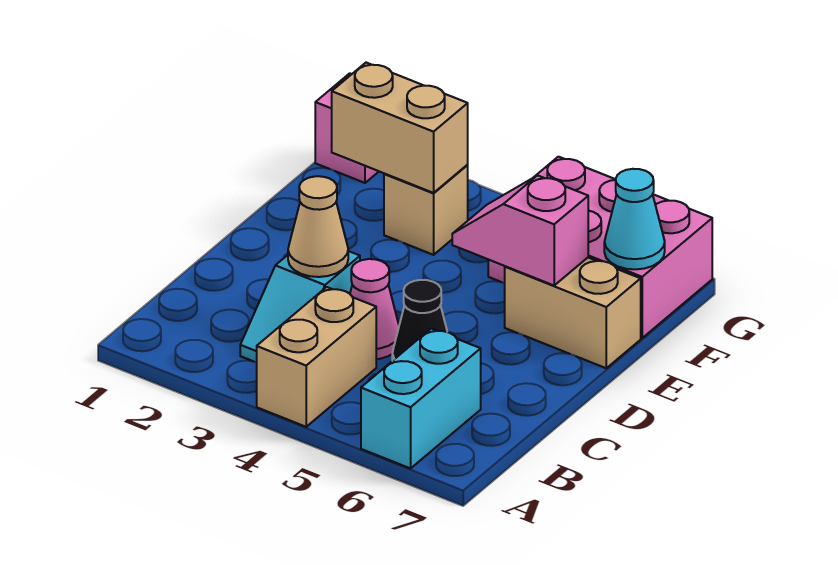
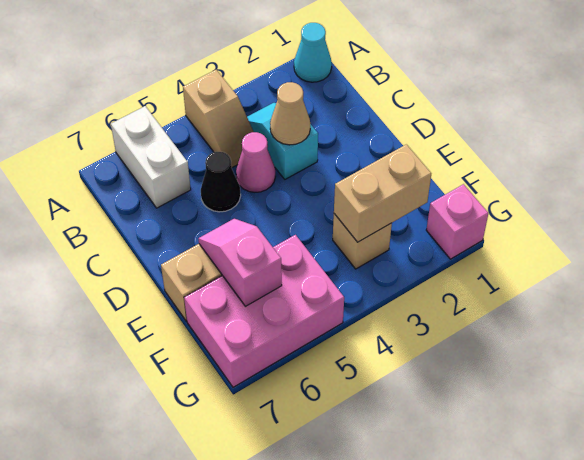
tan brick A4:B4 level 1 -> tan slope A4:B4 level 1 top A
cyan brick A6:B6 level 1 -> white brick A6:B6 level 1
pink slope E5:E6 level 2 top 6 -> pink slope E6:F6 level 2 top F
cyan cone F7 level 2 -> cyan cone A1 level 1

